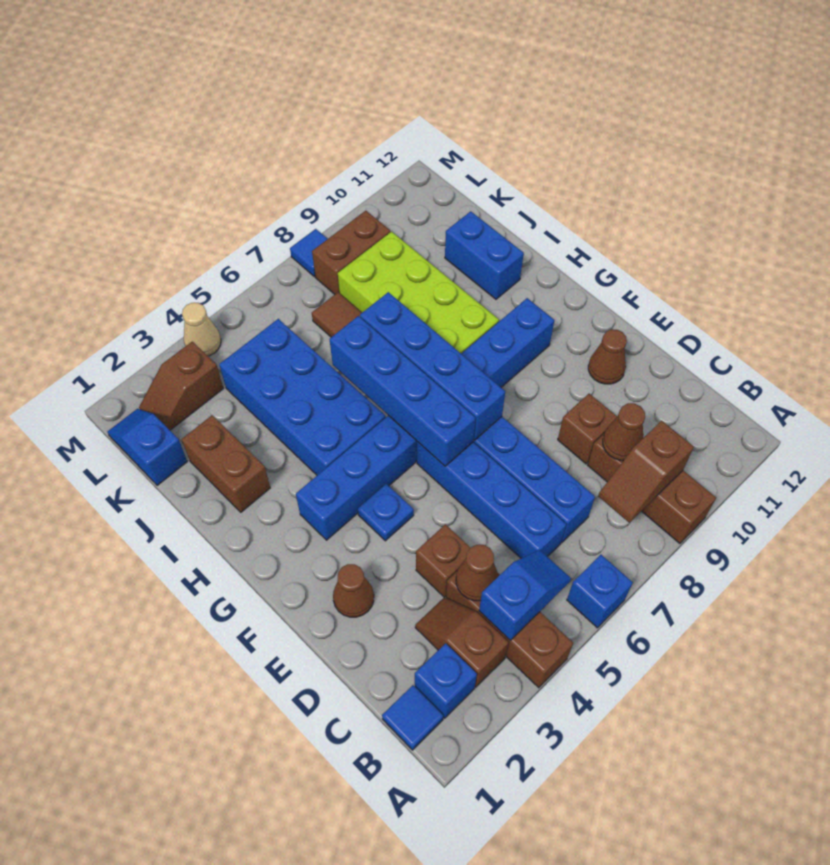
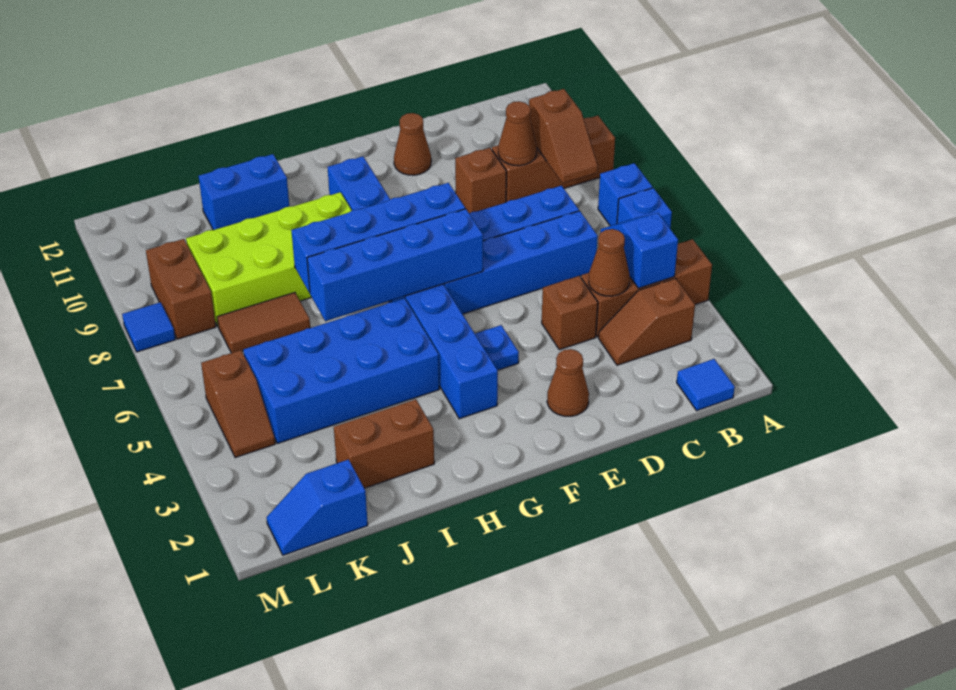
blue brick B2 level 1 -> blue brick A7 level 1
brown slope L2:L3 level 1 top 3 -> brown slope L4:L5 level 1 top 5
tan cone M4 level 1 -> none

